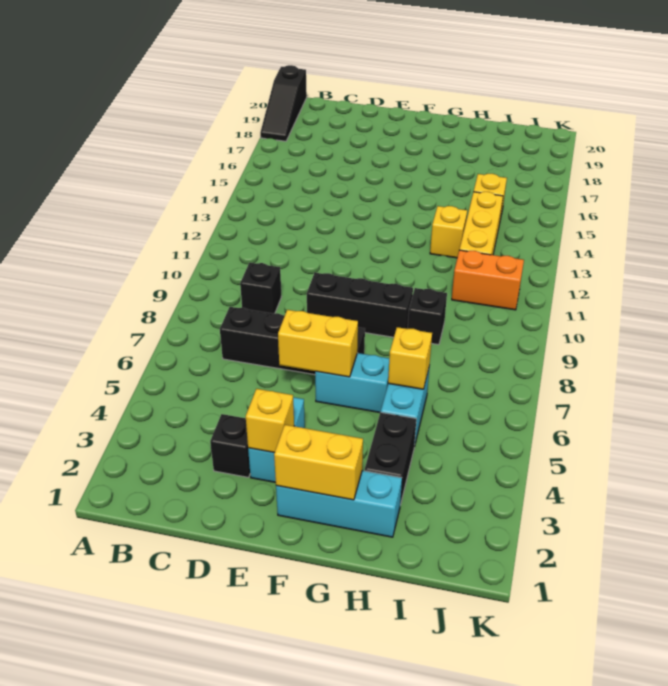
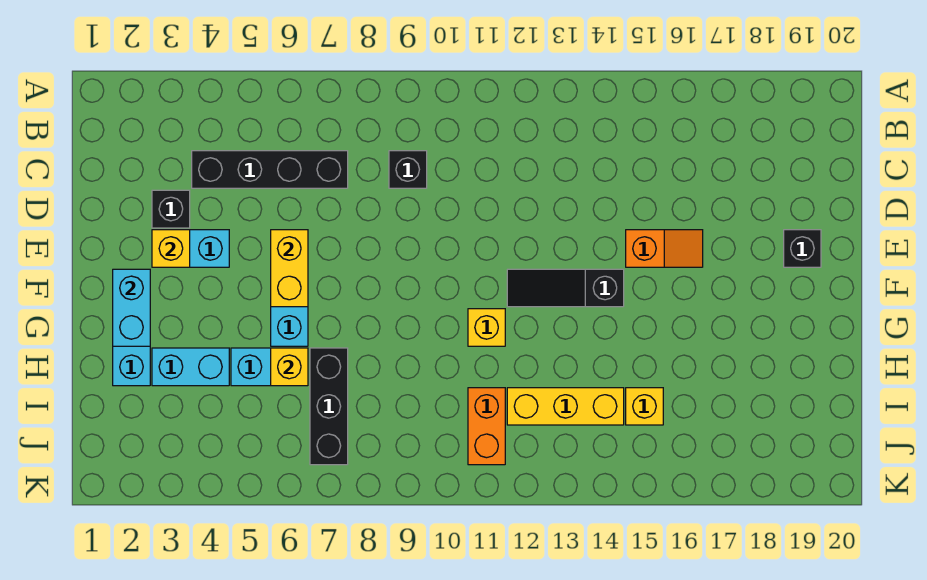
black slope A18:A20 level 1 top 20 -> black slope F12:F14 level 1 top 14
black brick C7:F7 level 1 -> black brick C4:C7 level 1
black brick E9:G9 level 1 -> black brick H7:J7 level 1
none -> orange slope E15:E16 level 1 top 15
yellow brick F2:G2 level 2 -> cyan brick F2:G2 level 2
black brick H3:H4 level 1 -> cyan brick H3:H4 level 1
black brick H9 level 1 -> black brick E19 level 1
yellow brick H13 level 1 -> yellow brick G11 level 1

